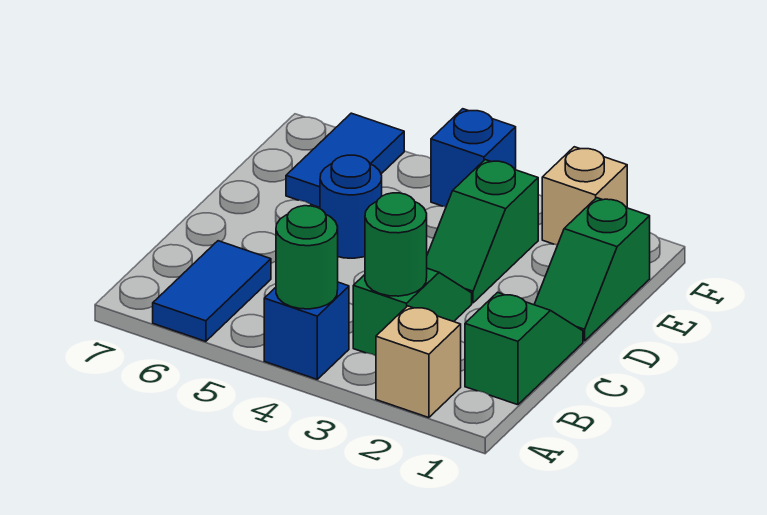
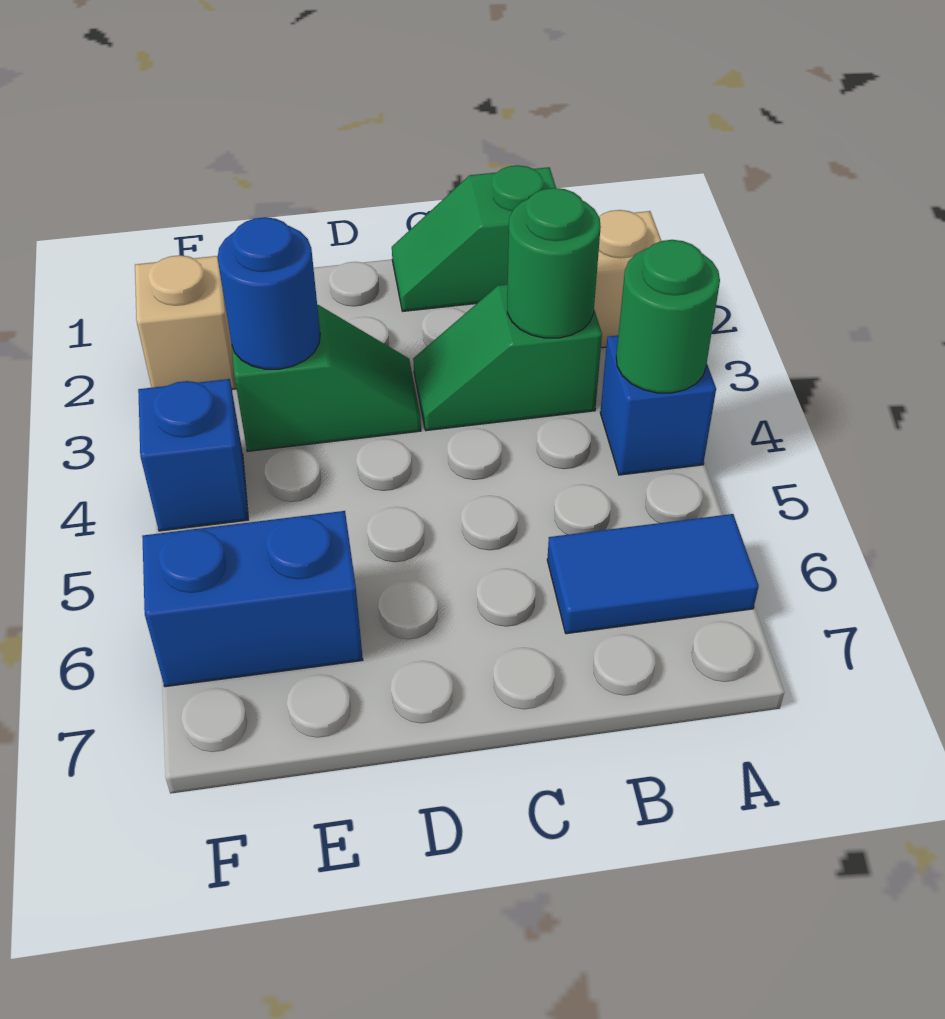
green slope D1:E1 level 1 top E -> none
blue round brick D5 level 1 -> blue round brick E3 level 2
blue tile E6:F6 level 1 -> blue brick E6:F6 level 1

